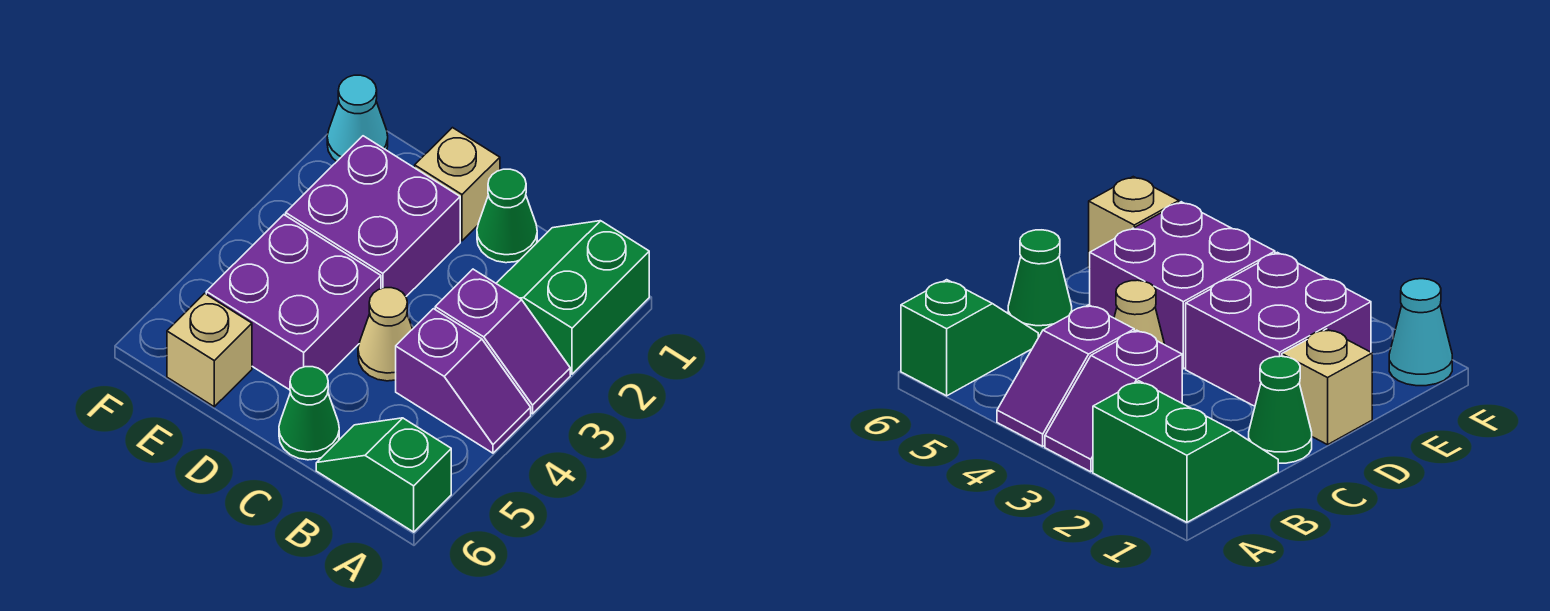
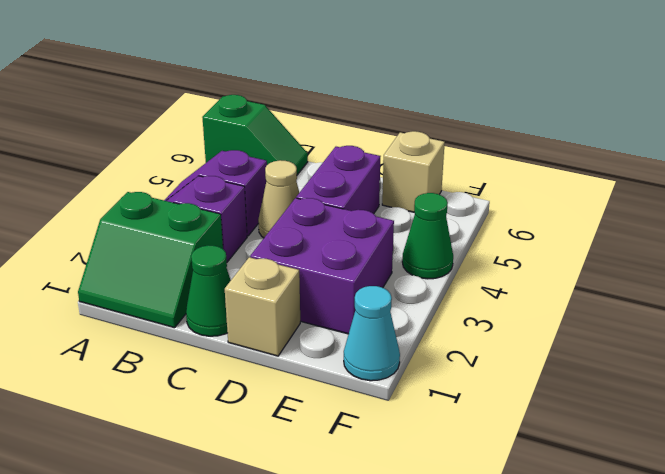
green slope A1:B2 level 1 top A -> green slope A1:B2 level 1 top 2
green cone C6 level 1 -> green cone F4 level 1
purple brick D4:E5 level 1 -> purple brick D4:D5 level 1

